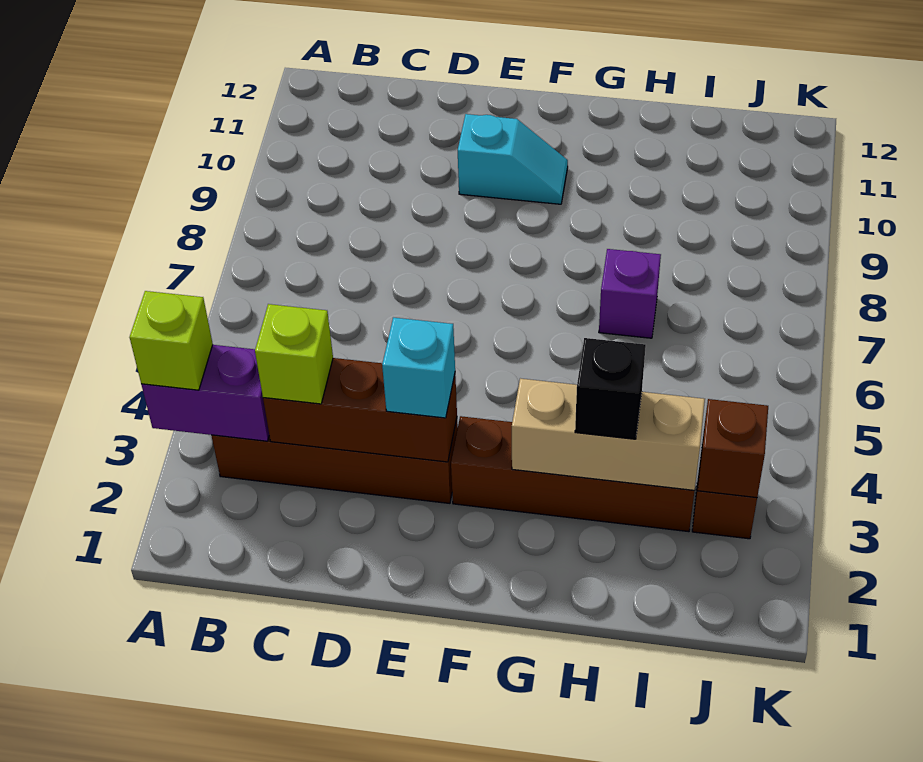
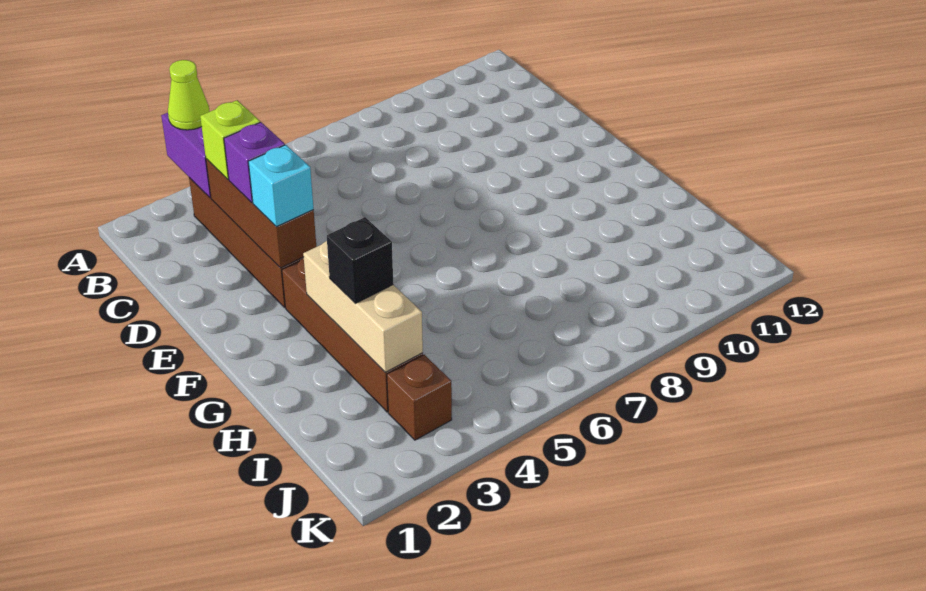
lime brick A3 level 3 -> lime cone A3 level 3
cyan slope E10:F10 level 1 top E -> none
purple brick H7 level 1 -> purple brick D3 level 3
brown brick J3 level 2 -> none

